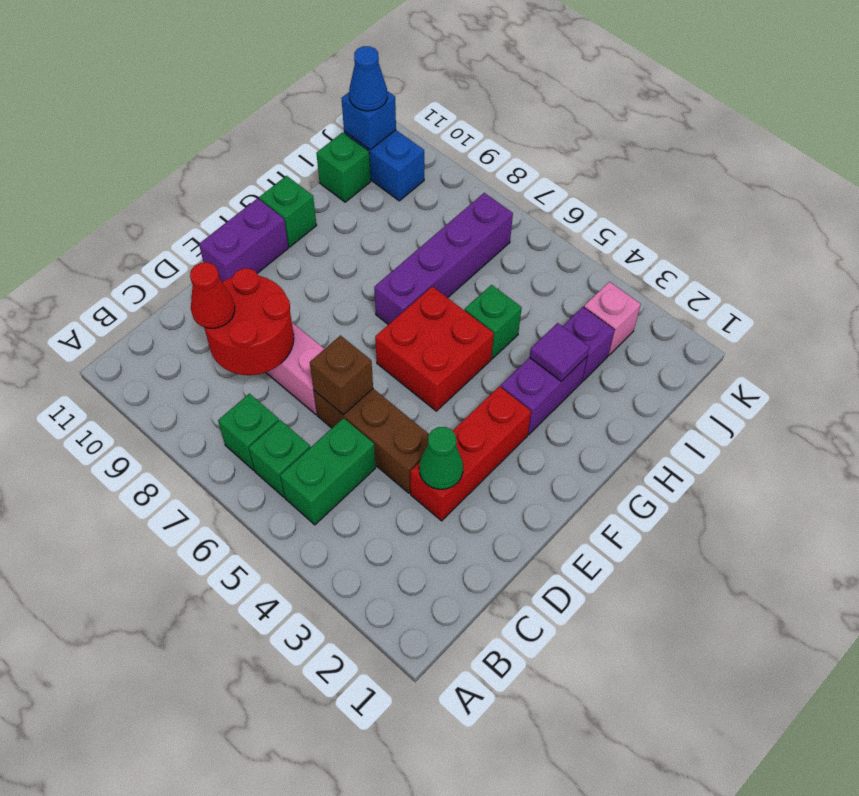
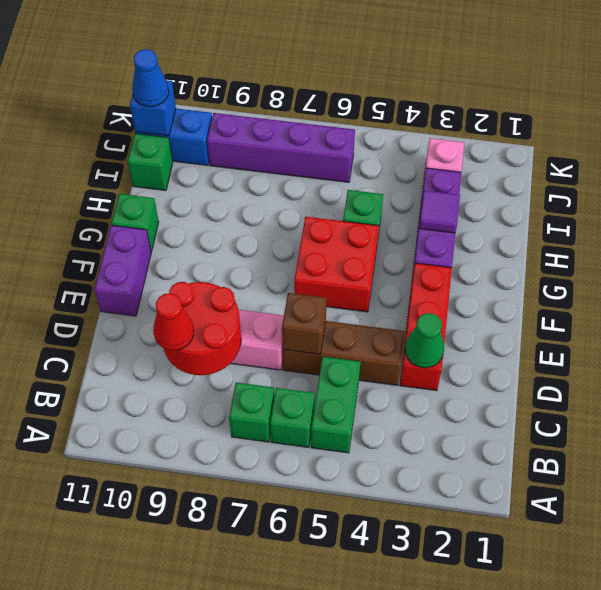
purple brick G7:J7 level 1 -> purple brick J6:J9 level 1

